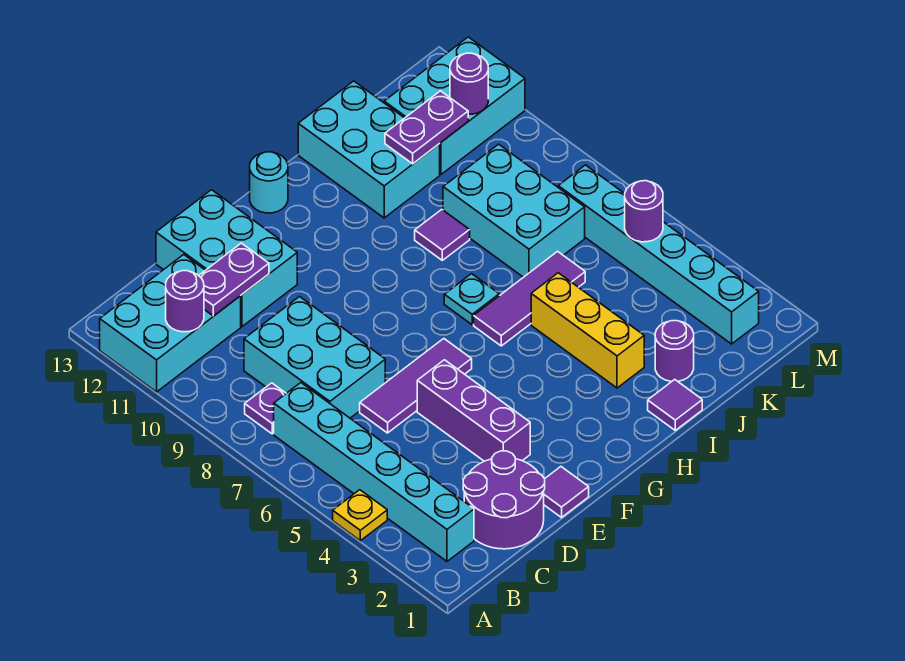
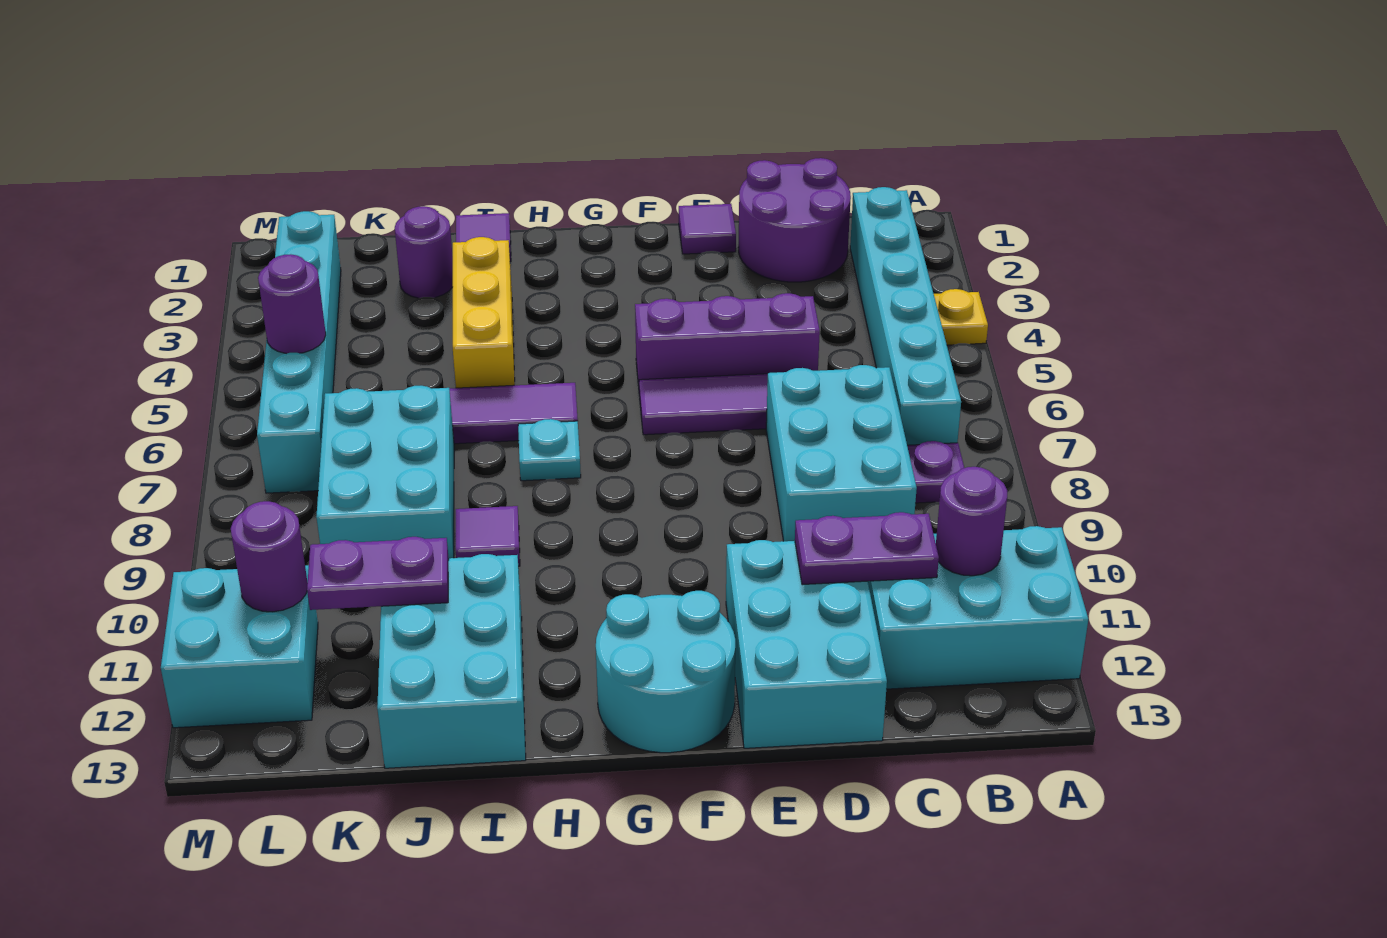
purple brick E3:E5 level 1 -> purple brick D5:F5 level 1
cyan round brick G13 level 1 -> cyan round brick F12:G13 level 1
cyan brick K11:M12 level 1 -> cyan brick L11:M12 level 1

